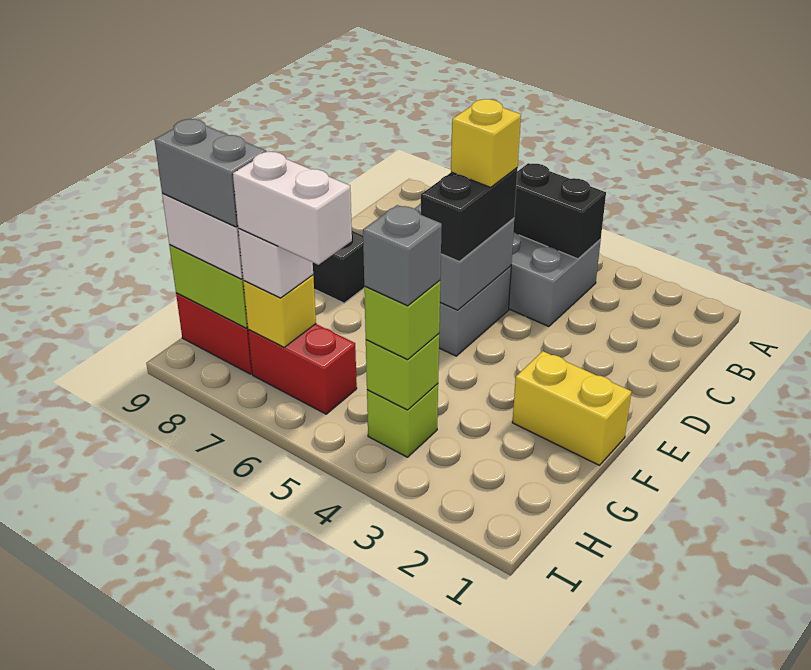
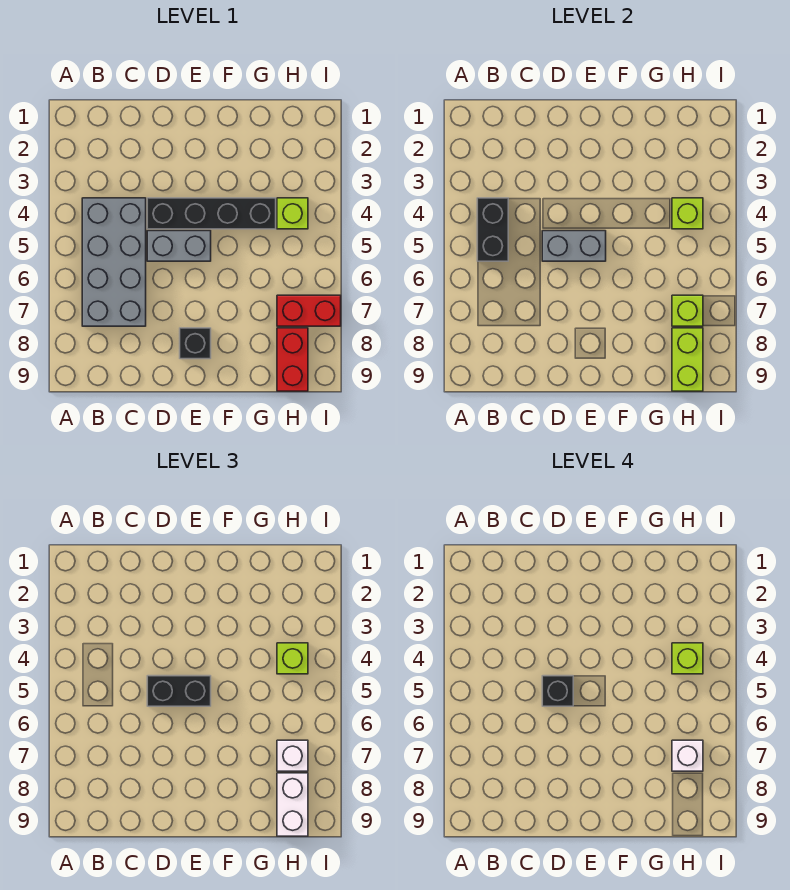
none -> black brick D4:G4 level 1
yellow brick D5 level 4 -> black brick D5 level 4
yellow brick F1:F2 level 1 -> none
grey brick H4 level 4 -> lime brick H4 level 4
red brick H6:H7 level 1 -> red brick H7:I7 level 1
white brick H6:H7 level 4 -> white brick H7 level 4
yellow brick H7 level 2 -> lime brick H7 level 2
grey brick H8:H9 level 4 -> none

